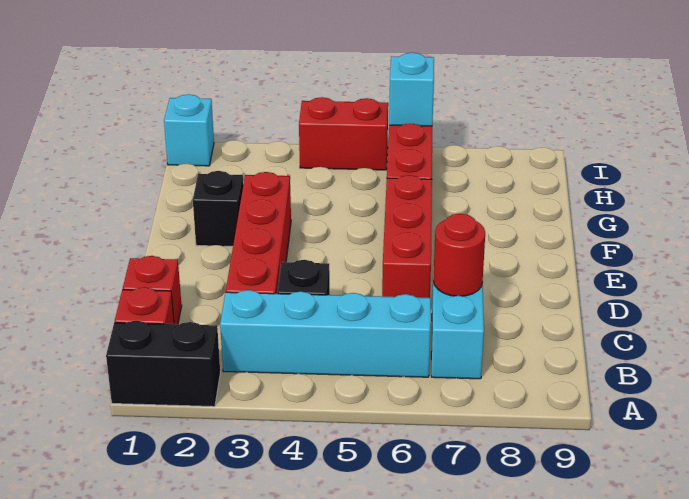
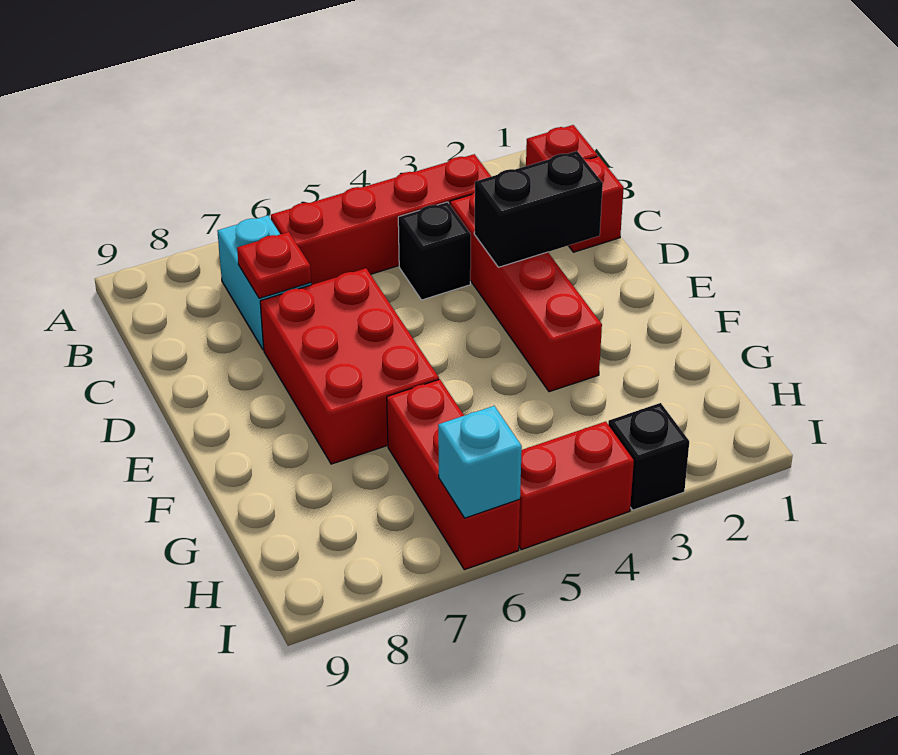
black brick A1:A2 level 1 -> black brick D2:D3 level 2
cyan brick B3:B6 level 1 -> red brick B3:B6 level 1
red round brick C7 level 2 -> red plate C7 level 2
red brick D6:F6 level 1 -> red brick D6:F7 level 1
black brick F2 level 1 -> black brick I3 level 1
cyan brick I1 level 1 -> none

